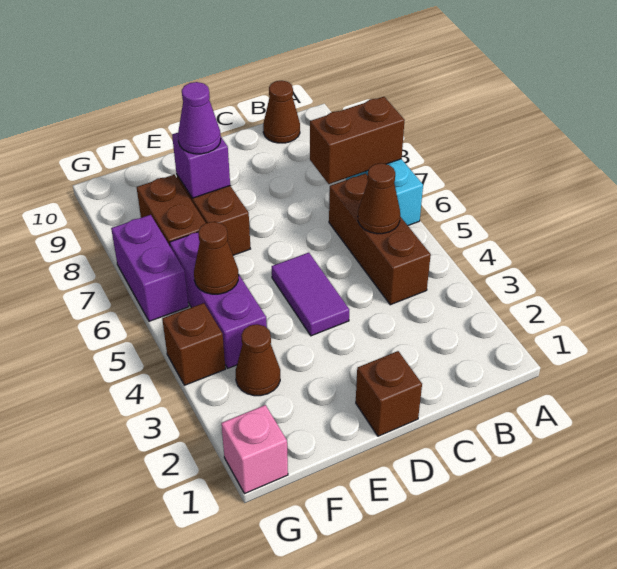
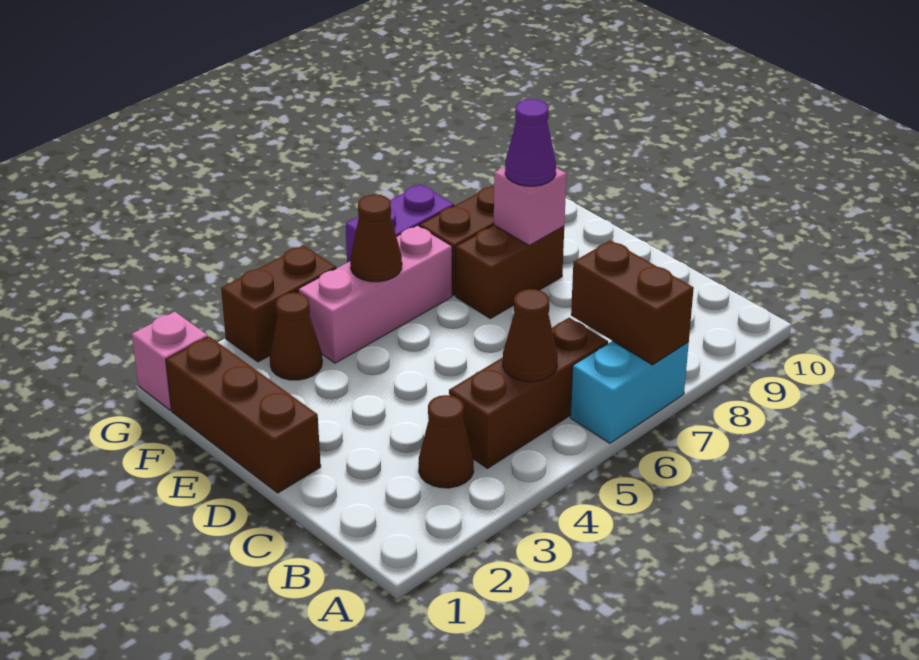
brown cone B10 level 1 -> brown cone B3 level 1
brown brick D1 level 1 -> brown brick D1:F1 level 1
purple tile D4:D5 level 1 -> none
purple brick E8 level 2 -> pink brick E8 level 2
purple brick F4:F6 level 1 -> pink brick F4:F6 level 1
brown brick G4 level 1 -> brown brick G3:G4 level 1

